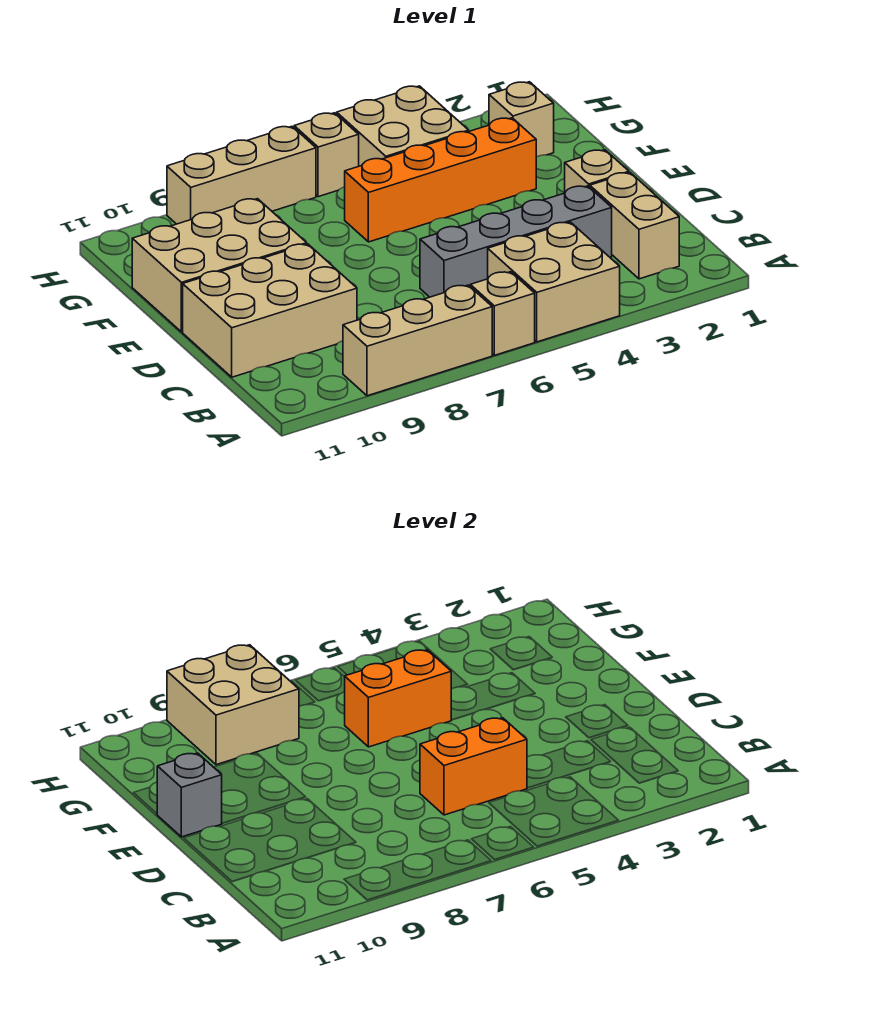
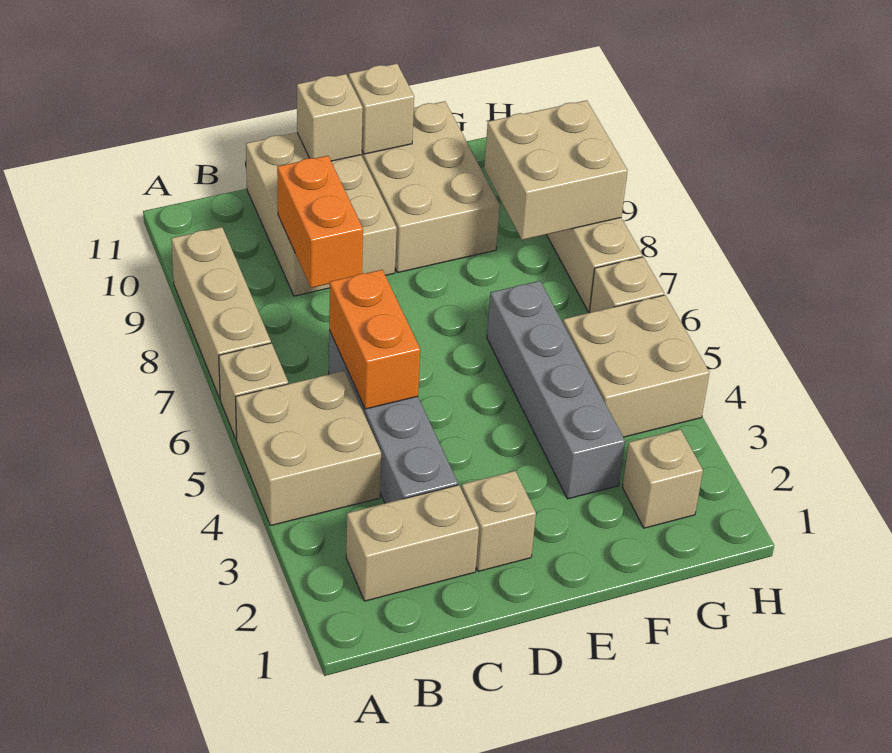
none -> tan brick D11 level 2
grey brick E11 level 2 -> tan brick E11 level 2
orange brick F3:F6 level 1 -> grey brick F3:F6 level 1
orange brick F5:F6 level 2 -> orange brick C8:C9 level 2

